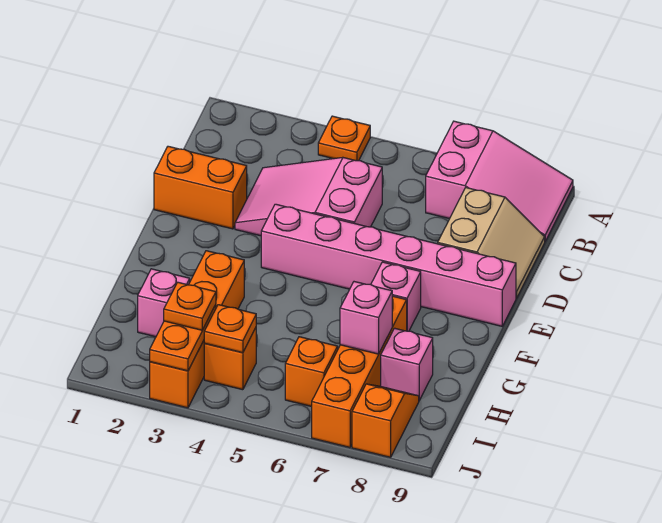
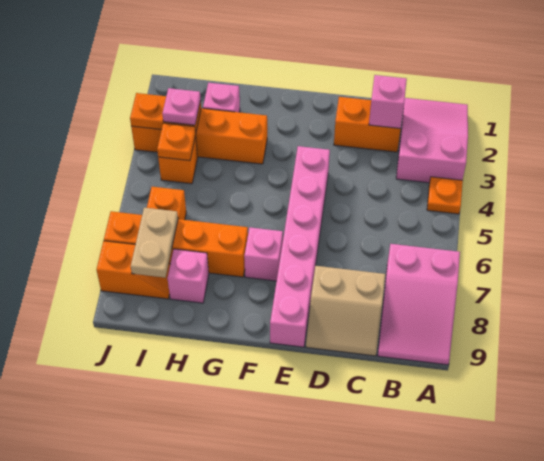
pink slope C3:D5 level 1 top 5 -> pink slope A1:B3 level 1 top 3
orange brick D1:D2 level 1 -> orange brick C2:D2 level 1
pink brick H7 level 2 -> pink brick C2 level 2
orange plate I3 level 3 -> pink plate I3 level 3
none -> tan plate I7:I8 level 2

